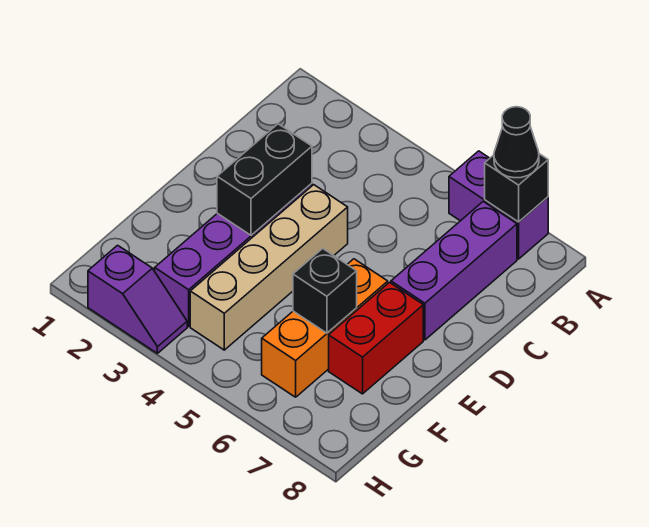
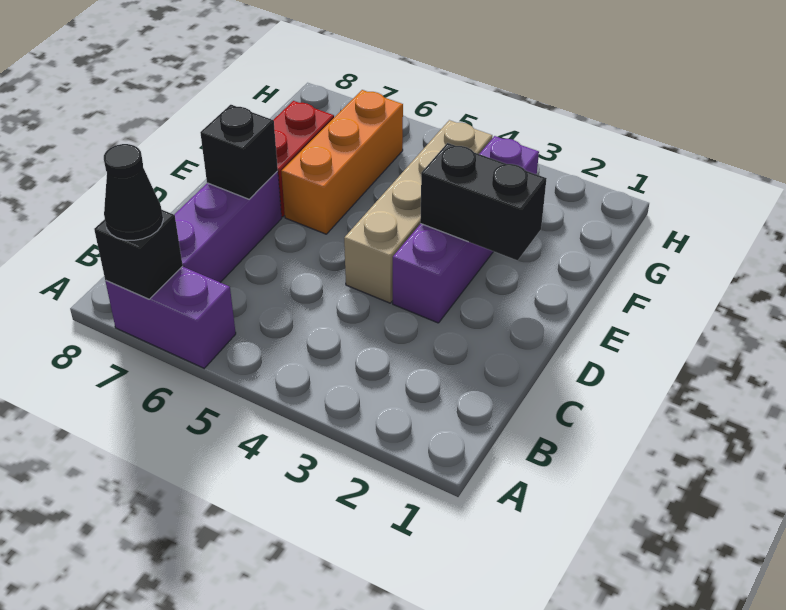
black brick D3:E3 level 2 -> black brick E2:E3 level 2
black brick F6 level 2 -> black brick D7 level 2
purple slope H2:H3 level 1 top 2 -> none

